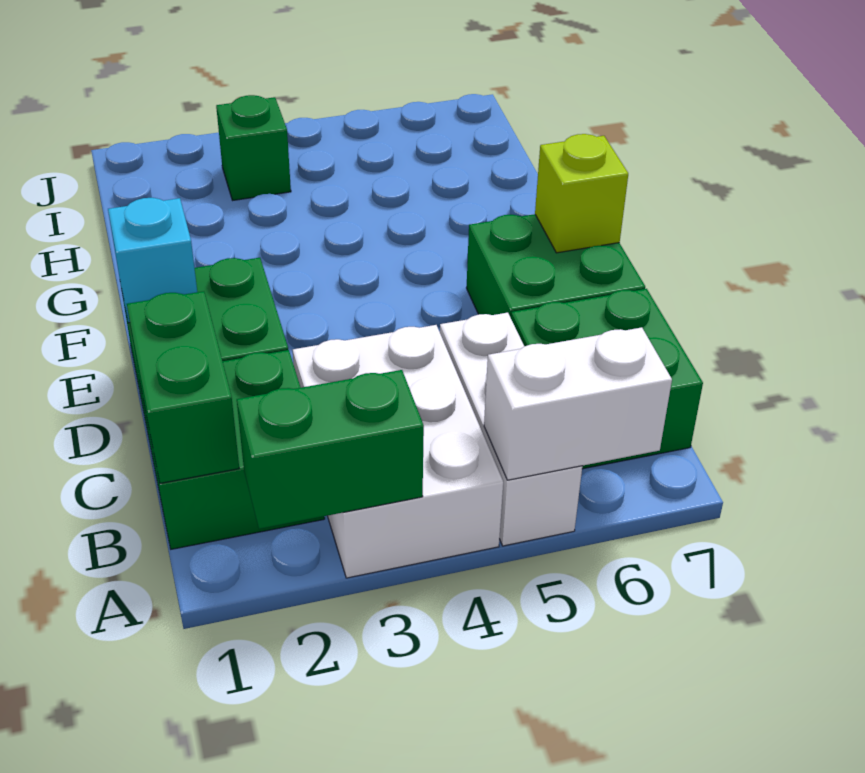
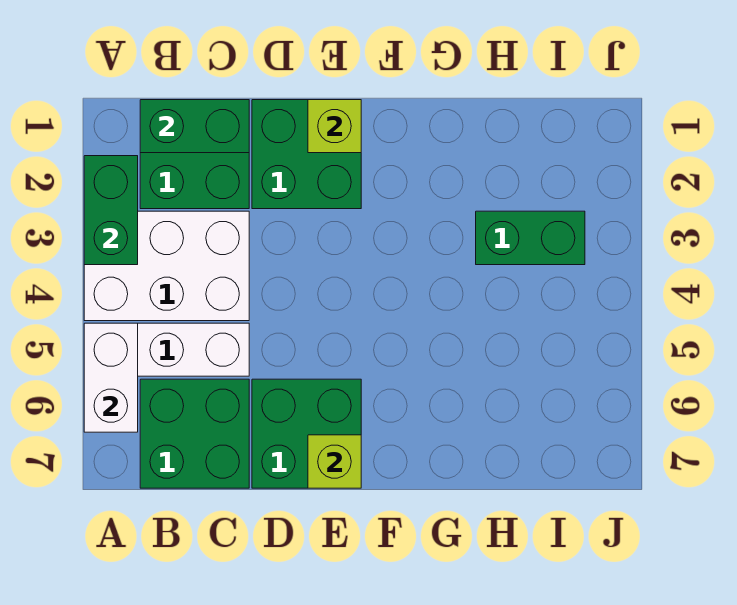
cyan brick E1 level 2 -> lime brick E1 level 2
green brick I3 level 1 -> green brick H3:I3 level 1

